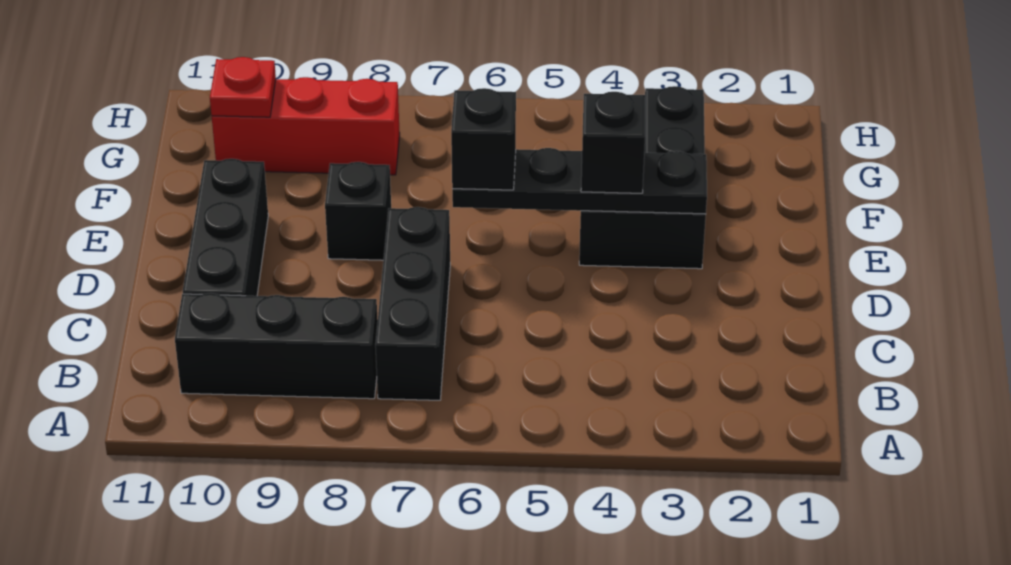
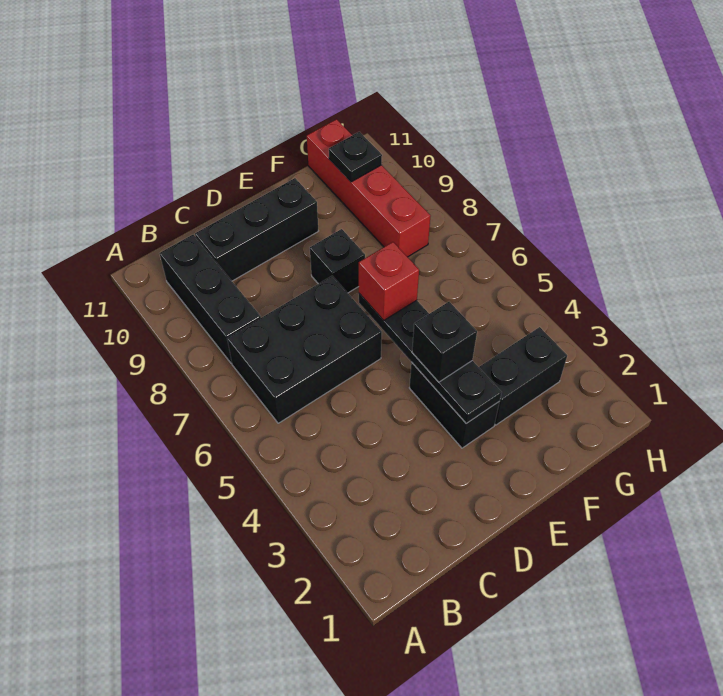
black brick B7:D7 level 1 -> black brick B6:D7 level 1
black brick E6 level 3 -> red brick E6 level 3
red brick G8:G10 level 1 -> red brick G8:G11 level 1
red plate G10 level 2 -> black plate G10 level 2

